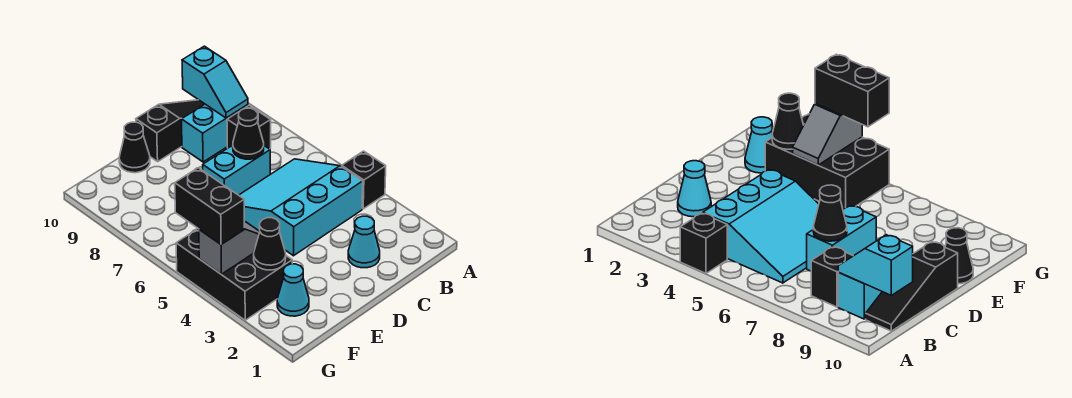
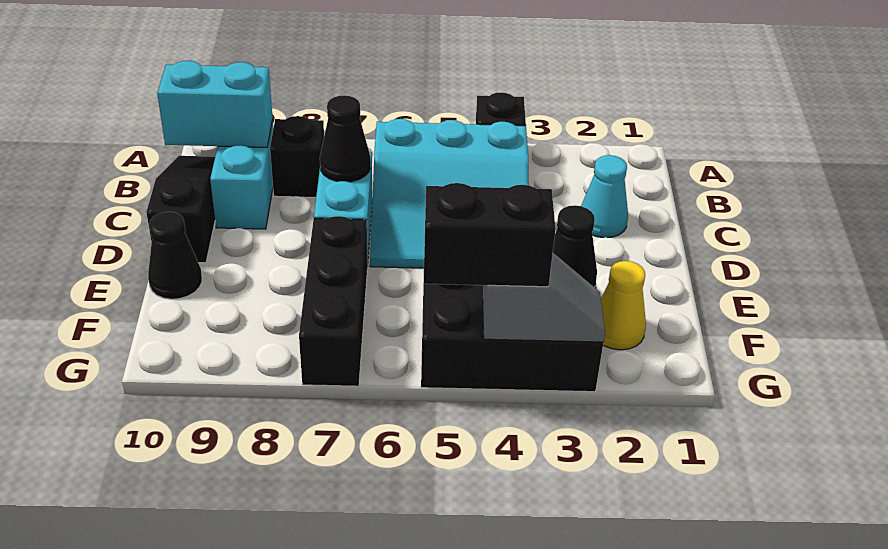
cyan slope B4:D6 level 1 top 4 -> cyan slope B4:D6 level 1 top B
cyan slope B9:B10 level 2 top 10 -> cyan brick B9:B10 level 2
none -> black brick E7:G7 level 1
cyan cone F2 level 1 -> yellow cone F2 level 1
grey slope F4:G4 level 2 top G -> grey slope G3:G4 level 2 top 4

